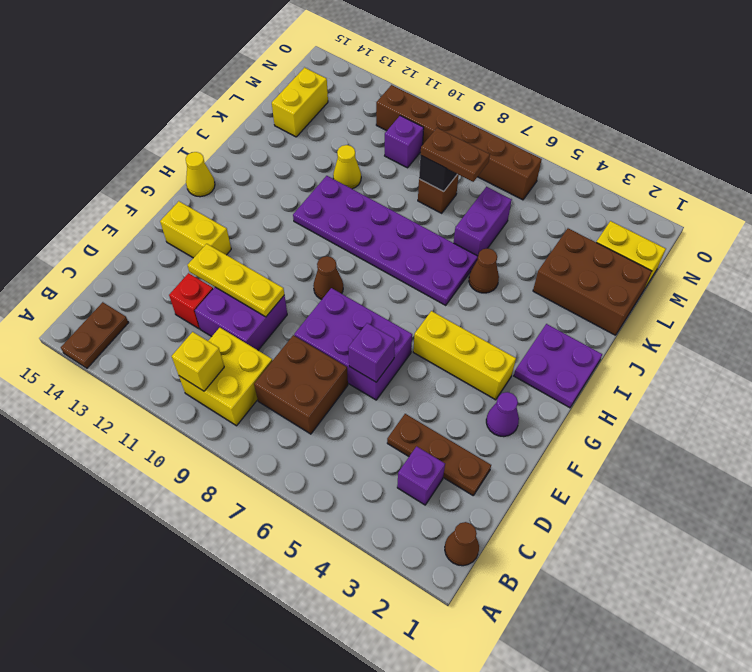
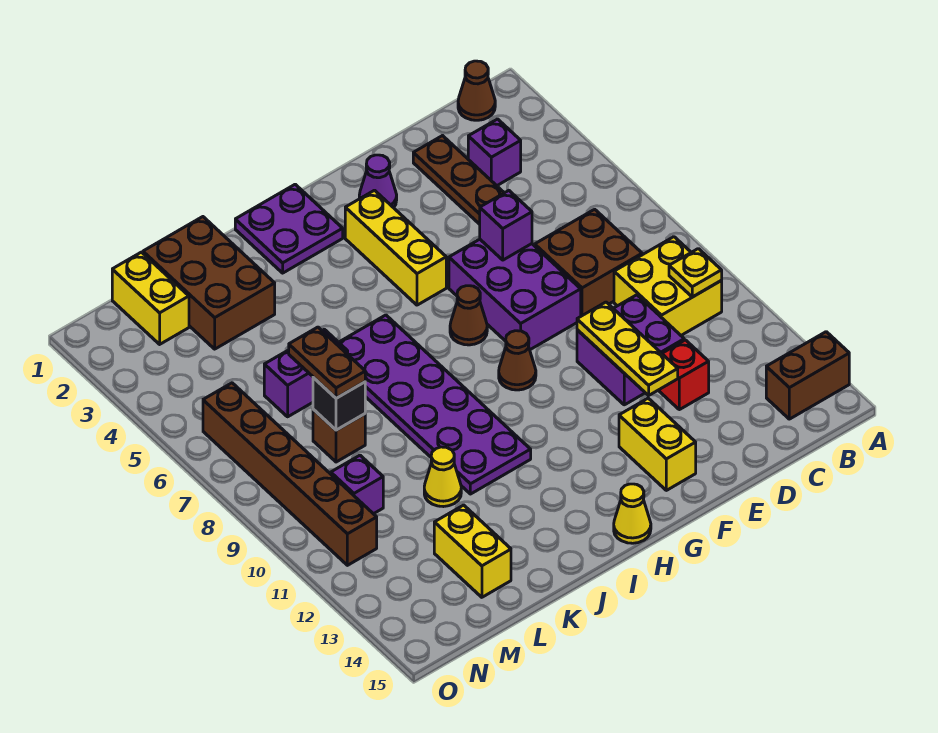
brown plate A14:B14 level 1 -> brown brick A14:B14 level 1
yellow brick B10 level 2 -> yellow plate B10 level 2
brown cone J5 level 1 -> brown cone G7 level 1
yellow brick L14:M14 level 1 -> yellow brick L13:L14 level 1

